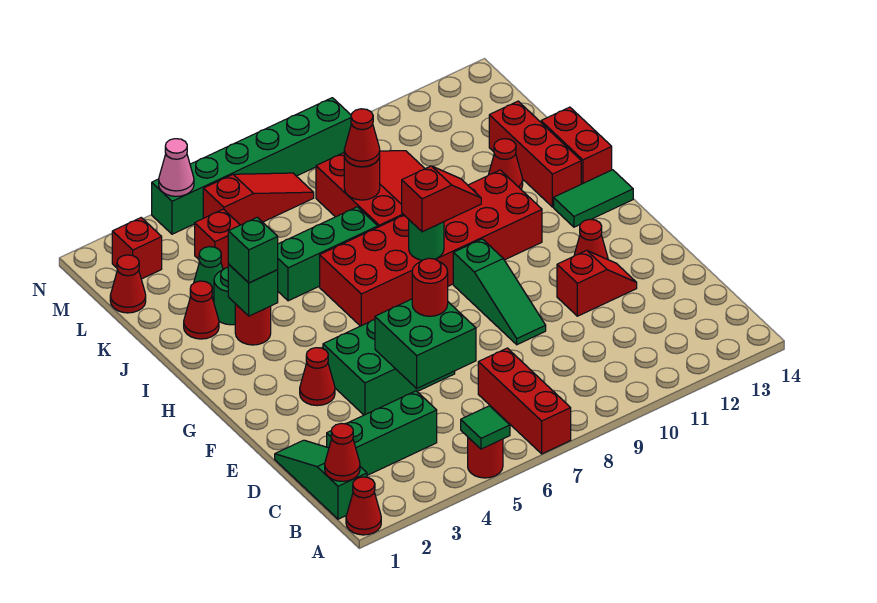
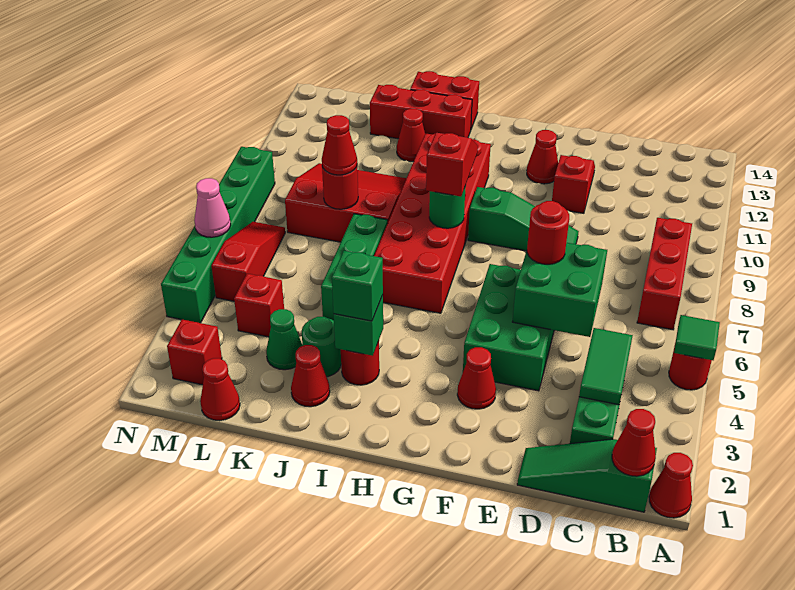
red brick A7:C7 level 1 -> red brick B7:B9 level 1
green tile H13:H14 level 1 -> green tile C3:C4 level 2
pink cone N4 level 2 -> pink cone N6 level 2

